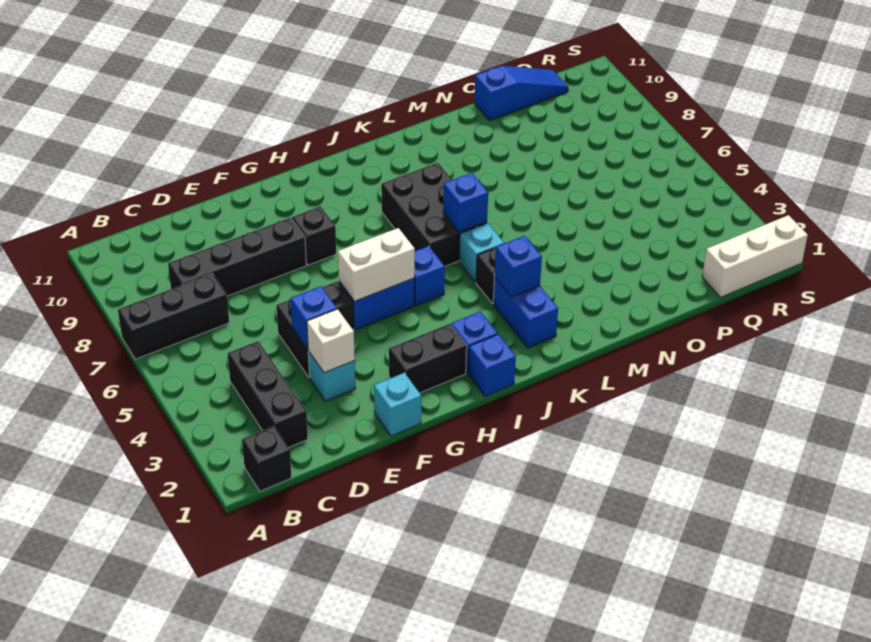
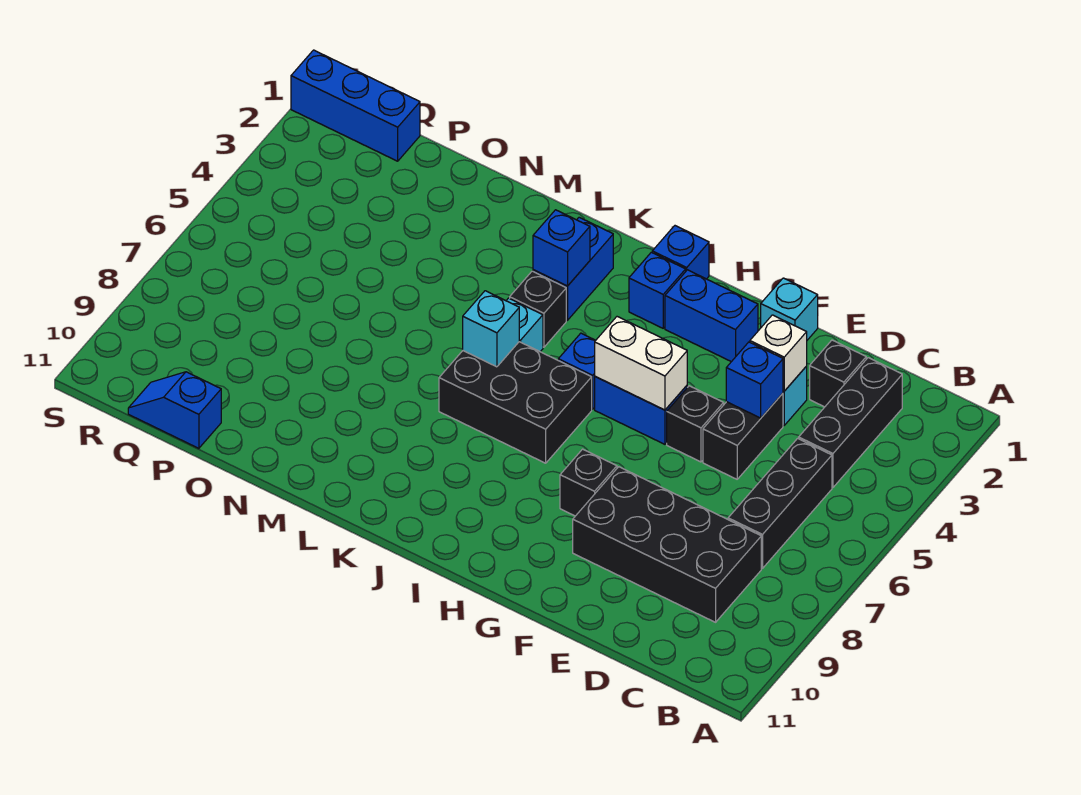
black brick A7:C7 level 1 -> black brick C5:C7 level 1
black brick B1 level 1 -> black brick D2 level 1
black brick C8:F8 level 1 -> black brick C8:F9 level 1
black brick G2:H2 level 1 -> blue brick G2:H2 level 1
black brick J6:K8 level 1 -> black brick I6:K7 level 1
blue brick K6 level 2 -> cyan brick K6 level 2
blue slope O11:Q11 level 1 top O -> blue slope P11:Q11 level 1 top P
white brick Q1:S1 level 1 -> blue brick Q1:S1 level 1

